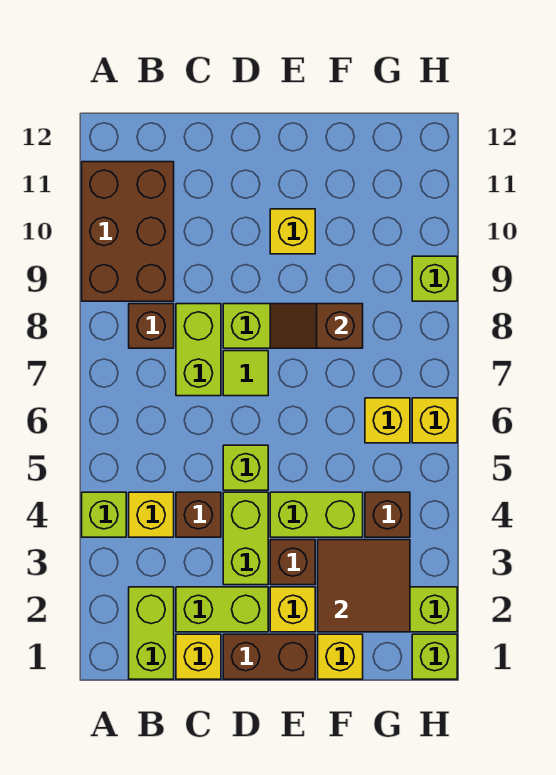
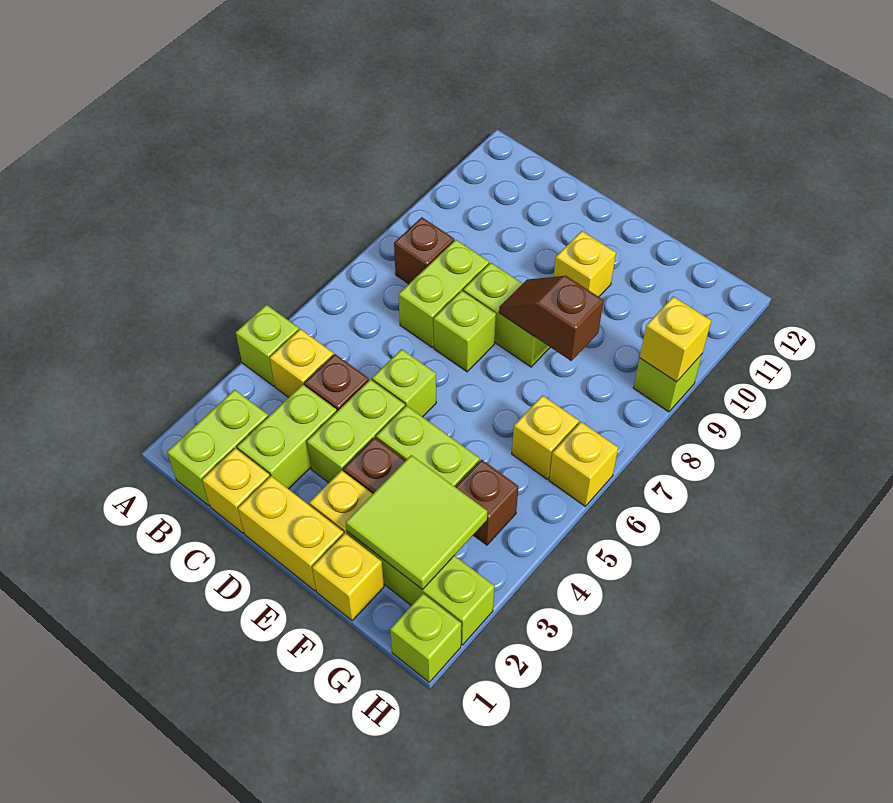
brown brick A9:B11 level 1 -> none
lime brick C2:D2 level 1 -> lime brick C2:C3 level 1
brown brick D1:E1 level 1 -> yellow brick D1:E1 level 1
lime tile D7 level 1 -> lime brick D7 level 1
brown tile F2:G3 level 2 -> lime tile F2:G3 level 2
none -> yellow brick H9 level 2

